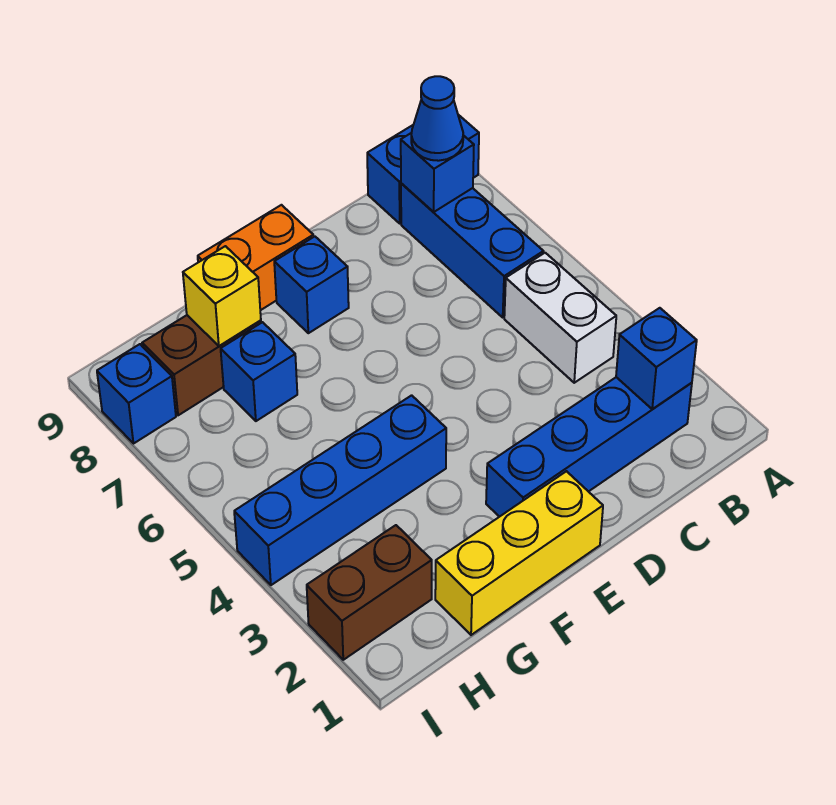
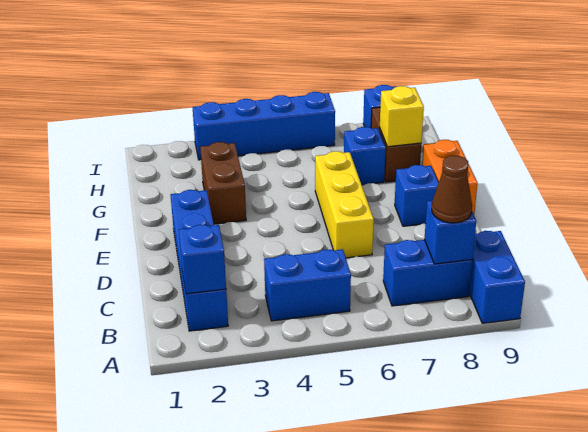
white brick B4:B5 level 1 -> blue brick B4:B5 level 1
blue brick B6:B8 level 1 -> blue brick B7:B8 level 1
blue cone B8 level 3 -> brown cone B8 level 3
yellow brick E1:G1 level 1 -> yellow brick D6:F6 level 1
blue brick F4:I4 level 1 -> blue brick I3:I6 level 1
brown brick H2:I2 level 1 -> brown brick F3:G3 level 1

